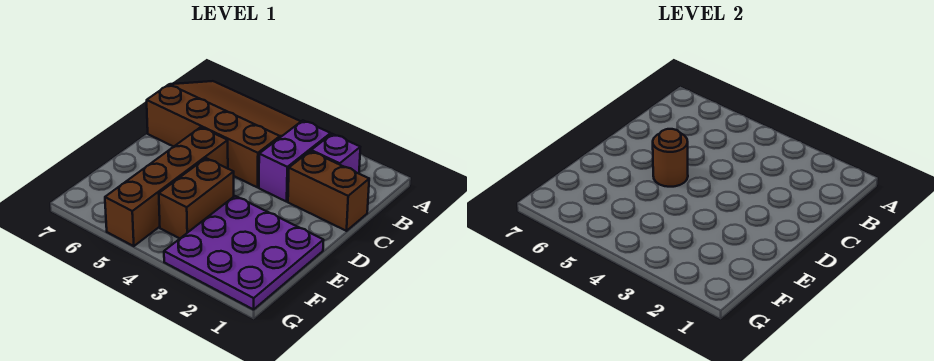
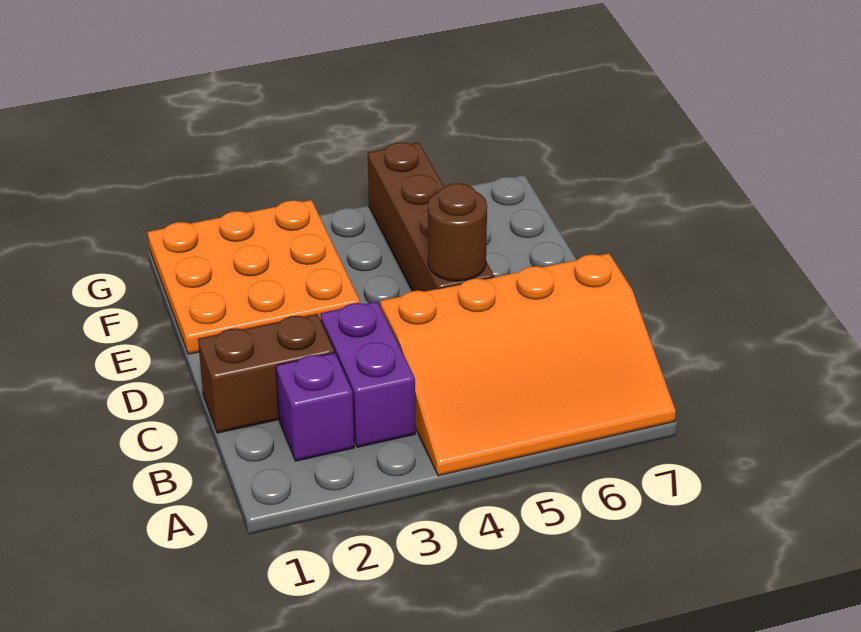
brown slope A4:C7 level 1 top C -> orange slope A4:C7 level 1 top C
purple plate E1:G3 level 1 -> orange plate E1:G3 level 1
brown brick E4:F4 level 1 -> none

